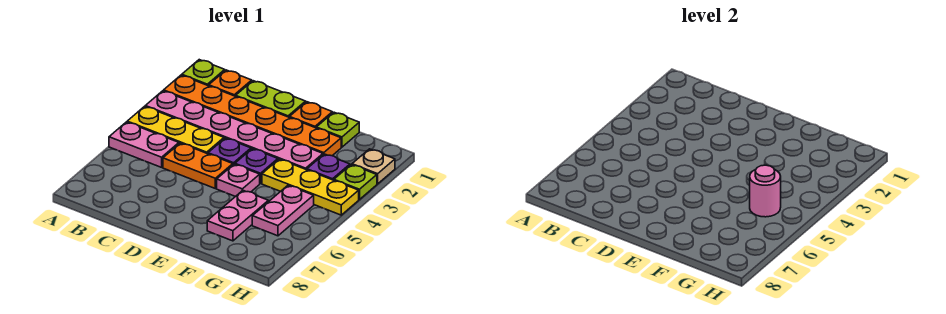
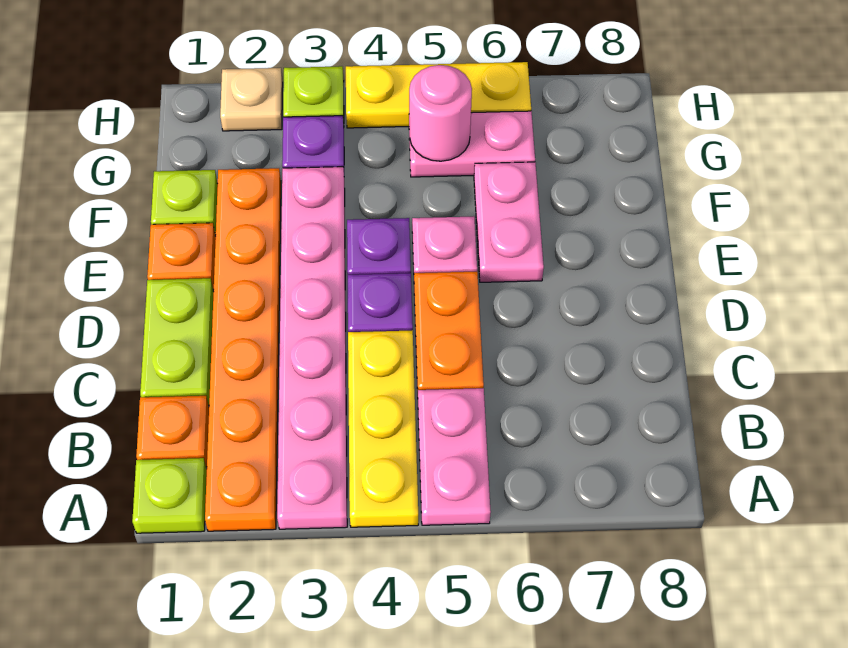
yellow plate F4:H4 level 1 -> yellow plate H4:H6 level 1
pink plate F6:F7 level 1 -> pink plate E6:F6 level 1

